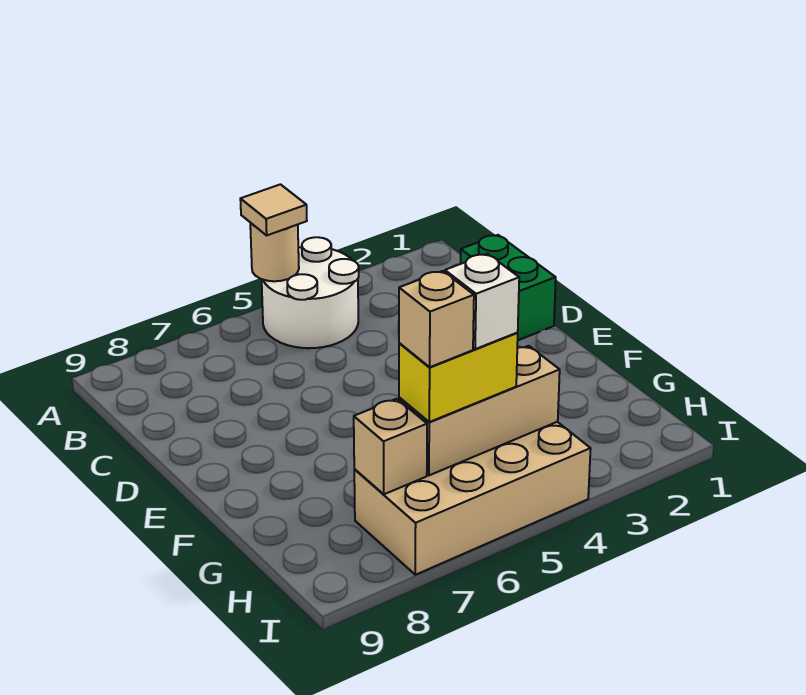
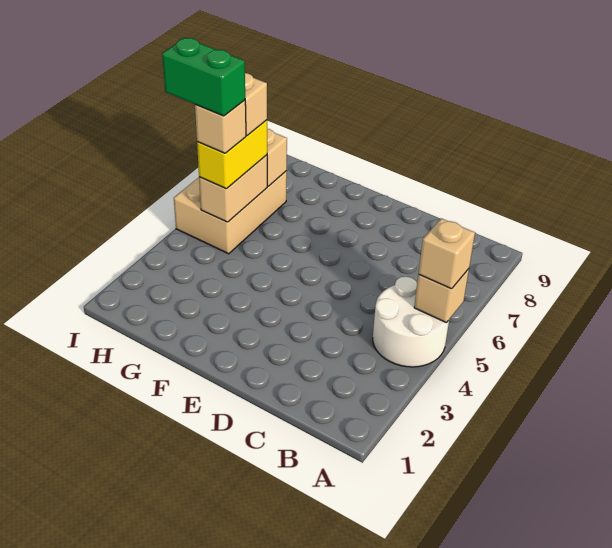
tan round brick A5 level 2 -> tan brick A5 level 2
tan tile A5 level 3 -> tan brick A5 level 3
green brick C1:D1 level 1 -> green brick H5:I5 level 5
tan brick H4:I7 level 1 -> tan brick H5:I7 level 1
tan brick H4:H6 level 2 -> tan brick H5:H6 level 2
white brick H5 level 4 -> tan brick H5 level 4

